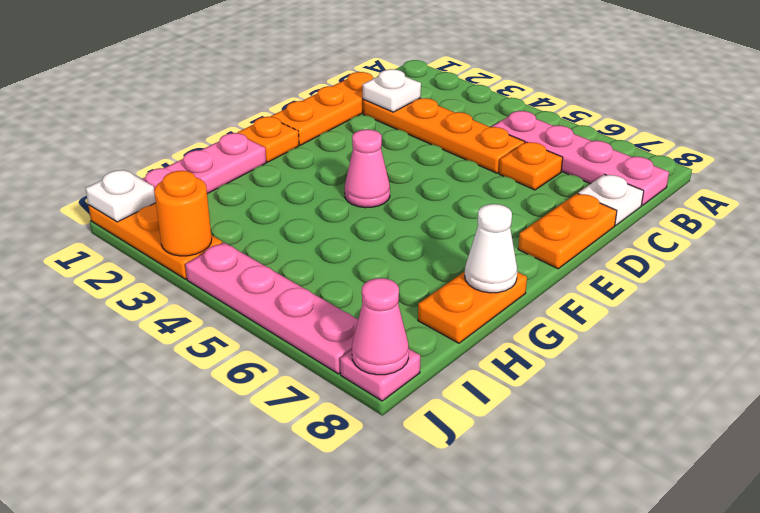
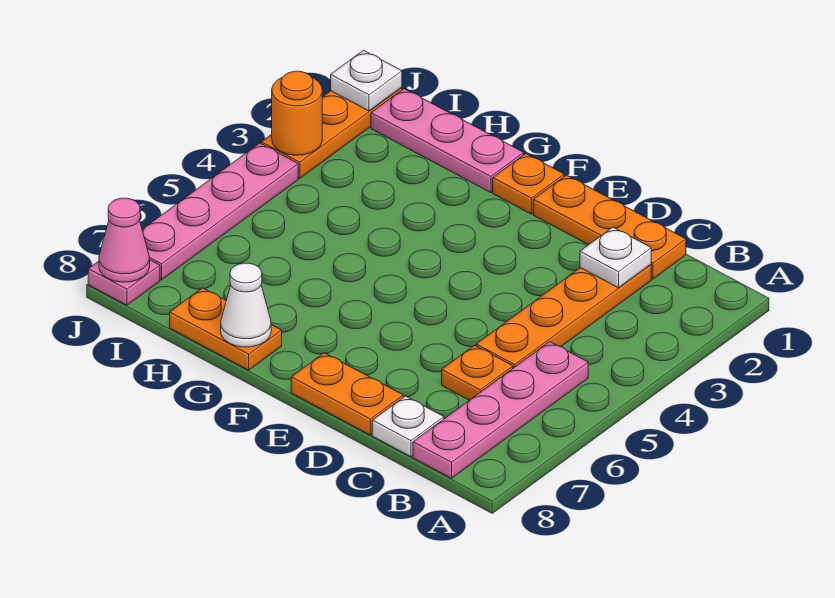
pink cone F4 level 1 -> none

